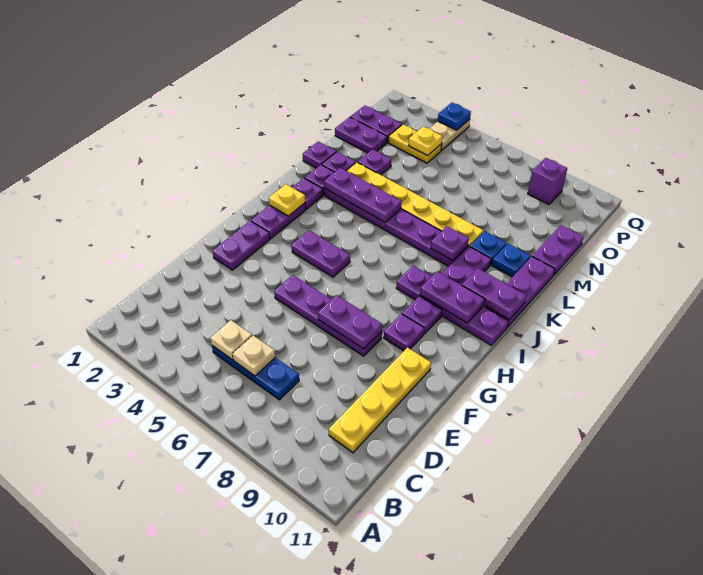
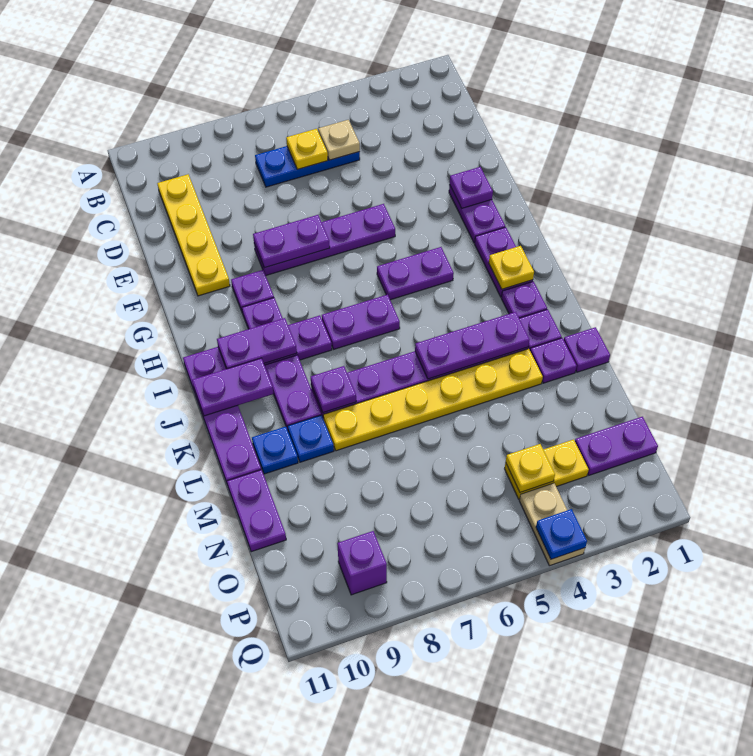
tan plate C6 level 2 -> yellow plate C6 level 2
purple plate M3 level 1 -> purple plate F2 level 2
purple plate N1:N2 level 1 -> purple plate I6:I7 level 1

